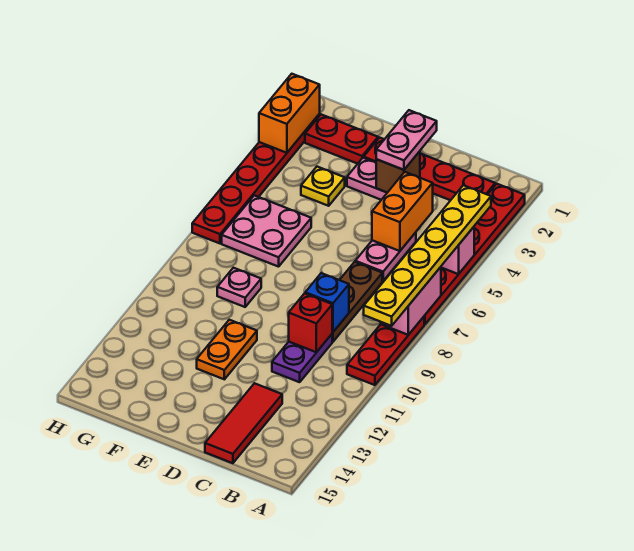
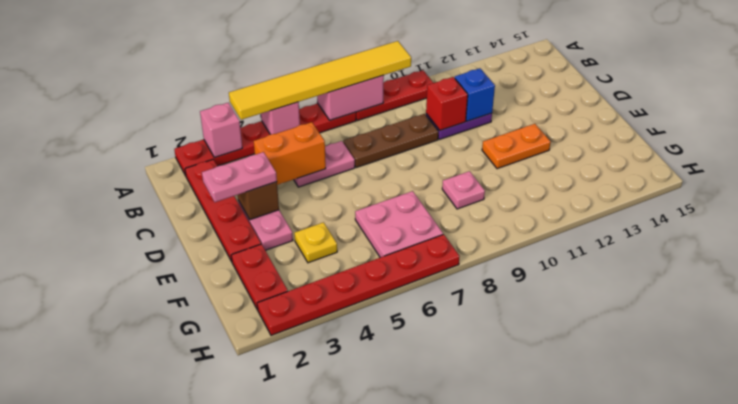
none -> pink brick A3 level 2
yellow plate A4:A9 level 3 -> yellow tile A4:A9 level 3
blue brick C9 level 2 -> blue brick C11 level 2
red tile C13:C15 level 1 -> none
orange brick H2:H3 level 2 -> none

